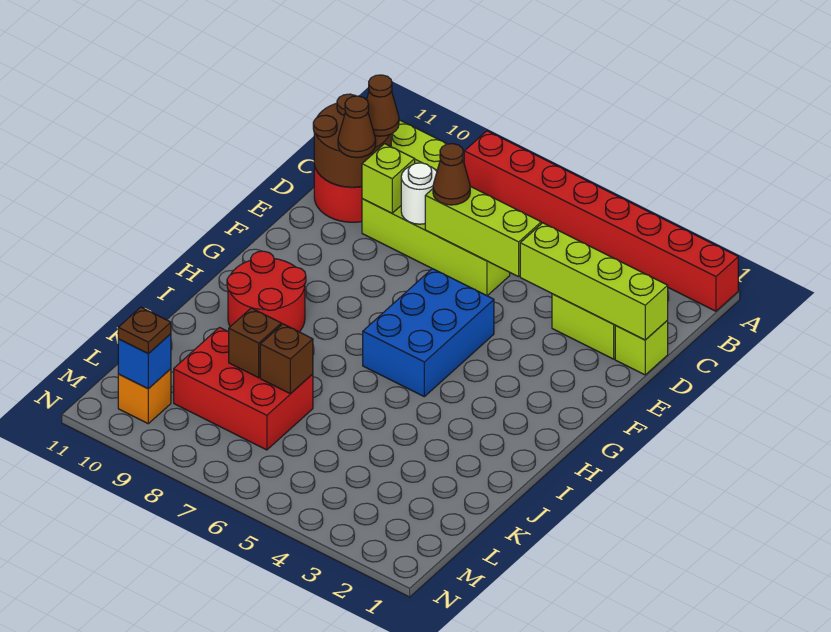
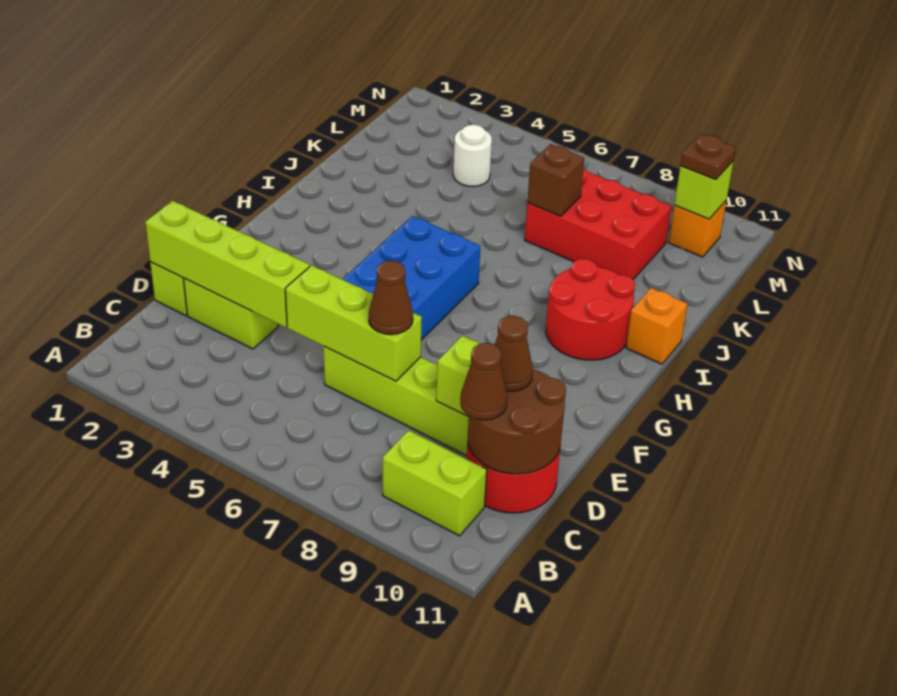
red brick A1:A8 level 1 -> none
white round brick D8 level 2 -> white round brick L4 level 1
none -> orange brick I11 level 1
brown brick K8 level 2 -> none
blue brick M10 level 2 -> lime brick M10 level 2

